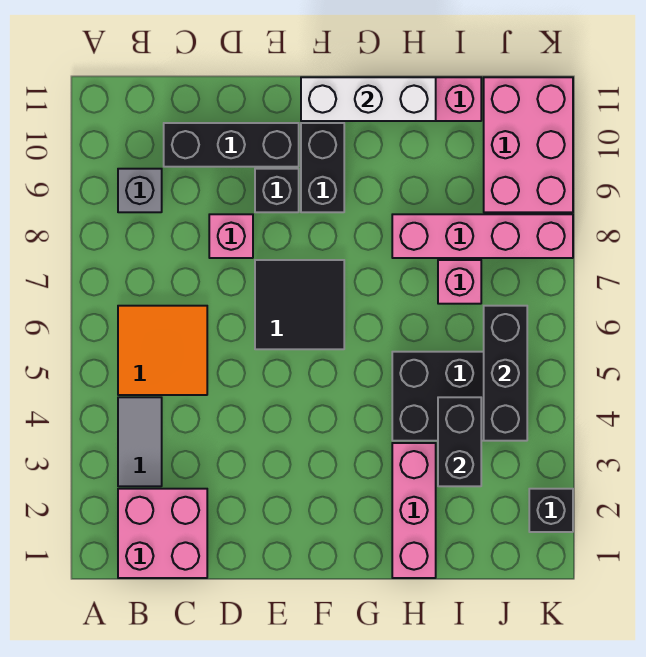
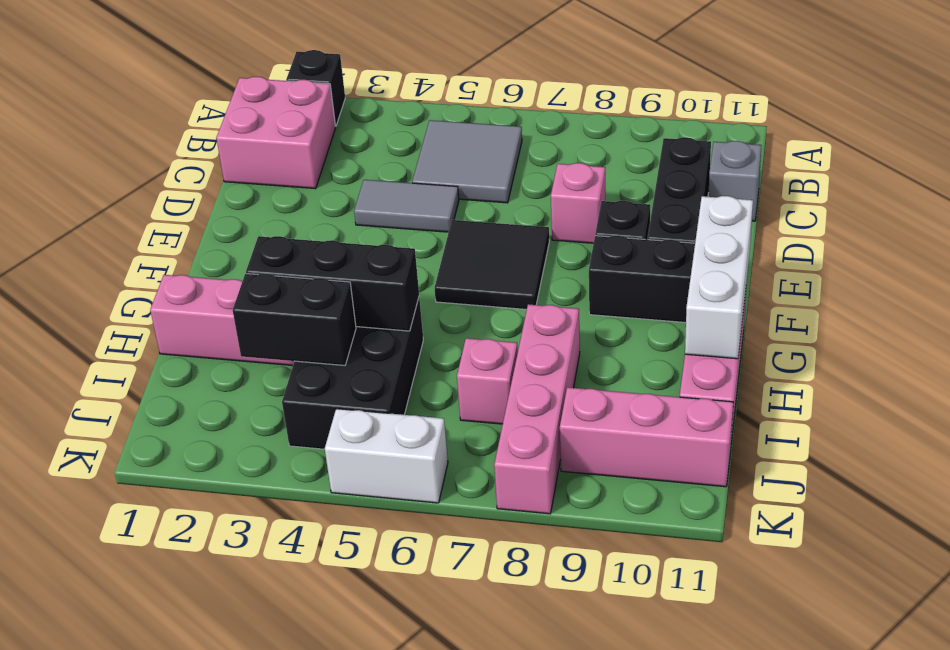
grey tile B3:B4 level 1 -> grey tile D4:D5 level 1
orange tile B5:C6 level 1 -> grey tile B5:C6 level 1
grey brick B9 level 1 -> grey brick C11 level 1
black brick J4:J6 level 2 -> black brick H3:H5 level 2
pink brick J9:K11 level 1 -> pink brick J9:J11 level 1
black brick K2 level 1 -> black brick A2 level 1
none -> white brick K5:K6 level 1

